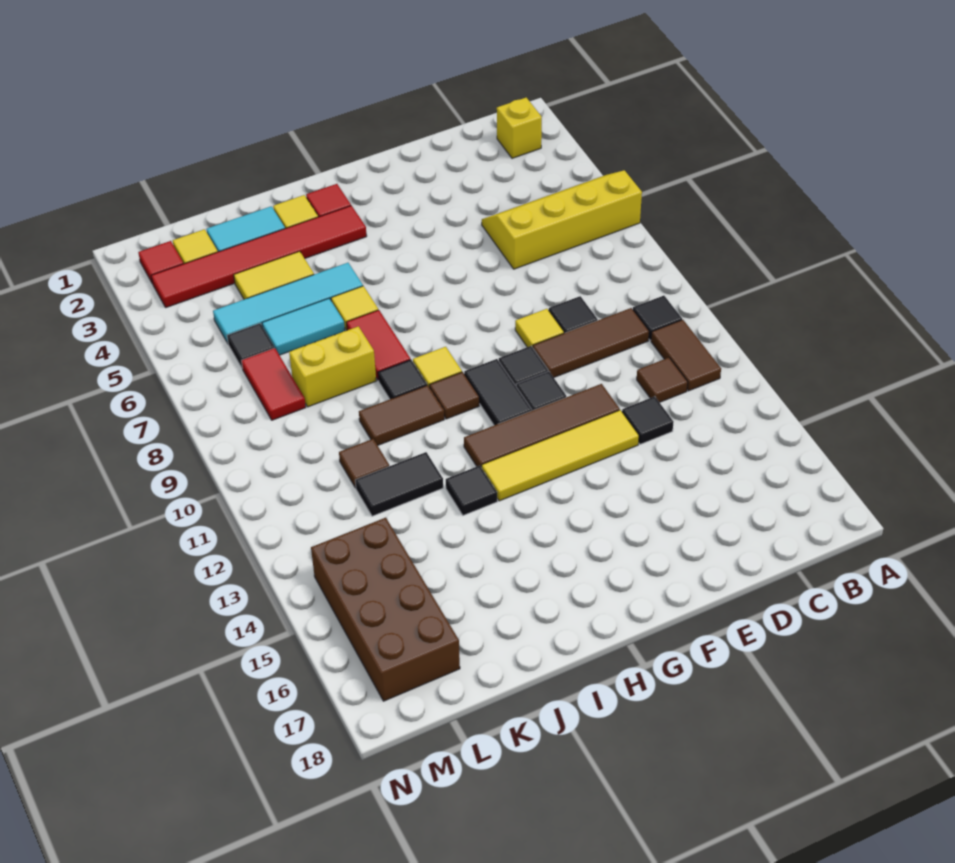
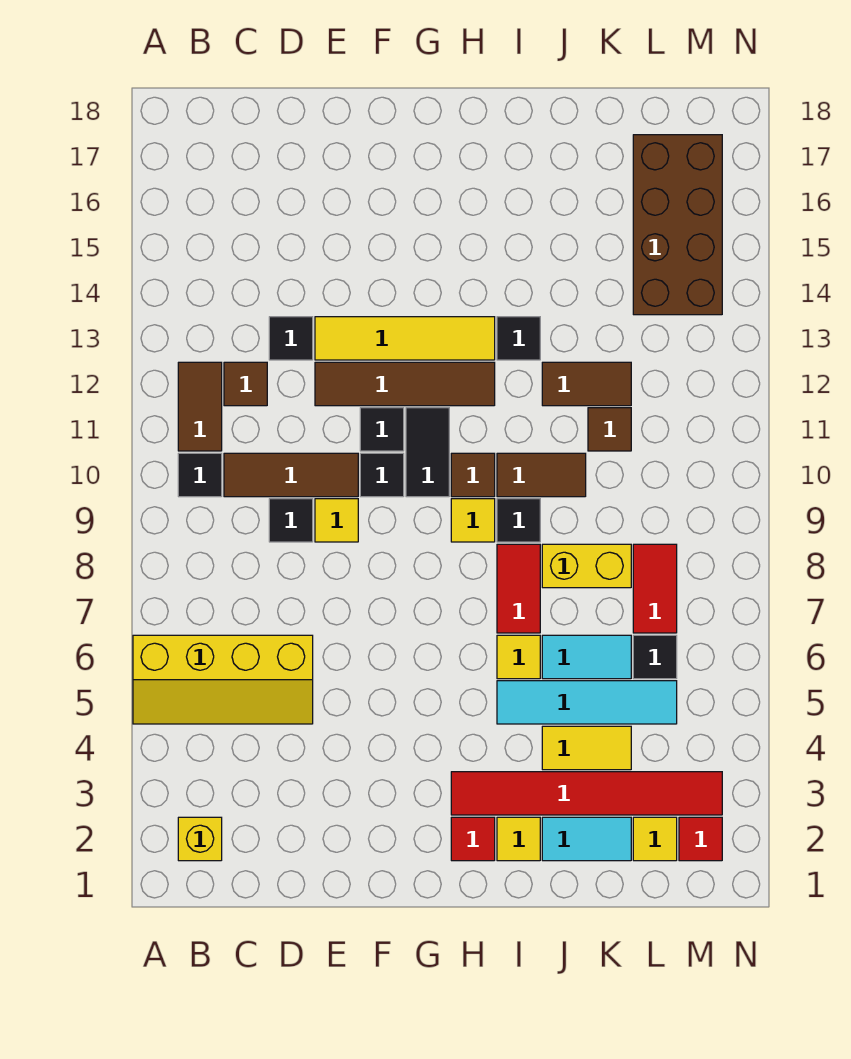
black tile J12:K12 level 1 -> brown tile J12:K12 level 1

